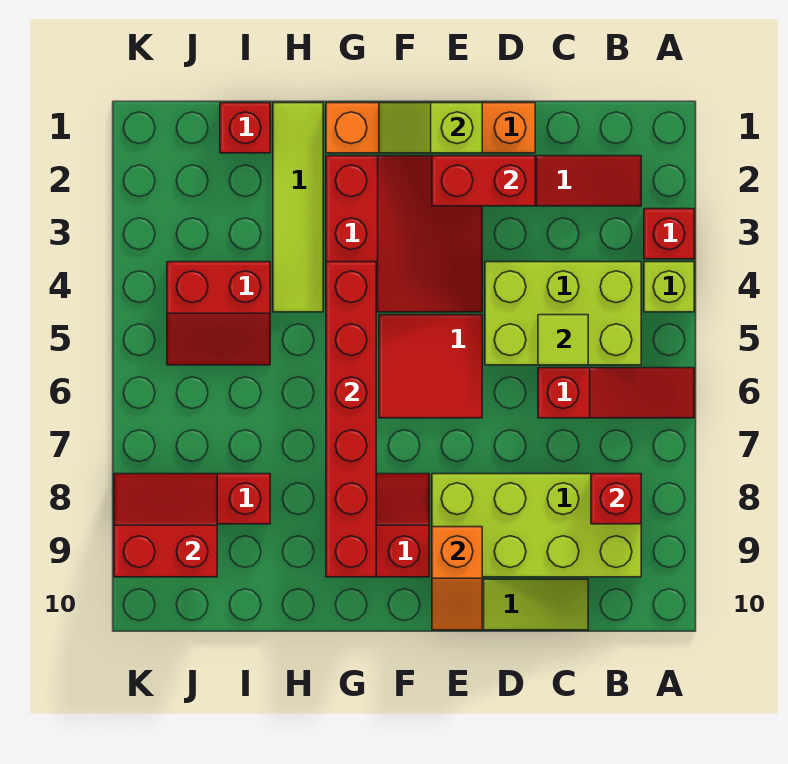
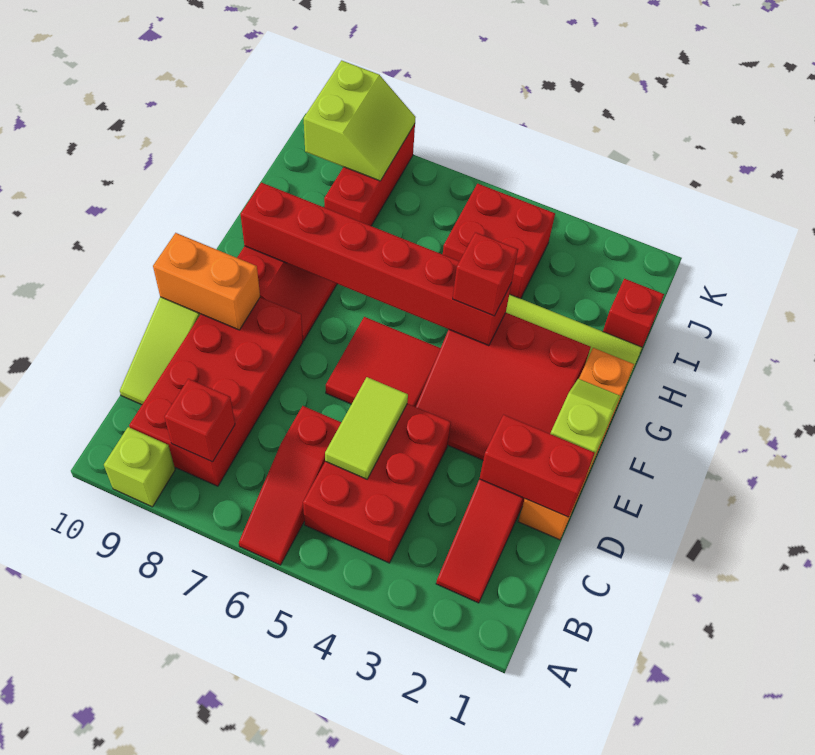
red brick A3 level 1 -> red brick G4 level 3
lime brick A4 level 1 -> lime brick A9 level 1
lime brick B4:D5 level 1 -> red brick B4:D5 level 1
lime brick B8:E9 level 1 -> red brick B8:E9 level 1
lime tile C5 level 2 -> lime tile C5:D5 level 2
red brick D2:E2 level 2 -> red brick D1:D2 level 2
orange slope E9:E10 level 2 top 9 -> orange brick E9:E10 level 2
red slope I4:J5 level 1 top 4 -> red brick I4:J5 level 1
red slope J8:K9 level 2 top 9 -> lime slope J8:K9 level 2 top 9

